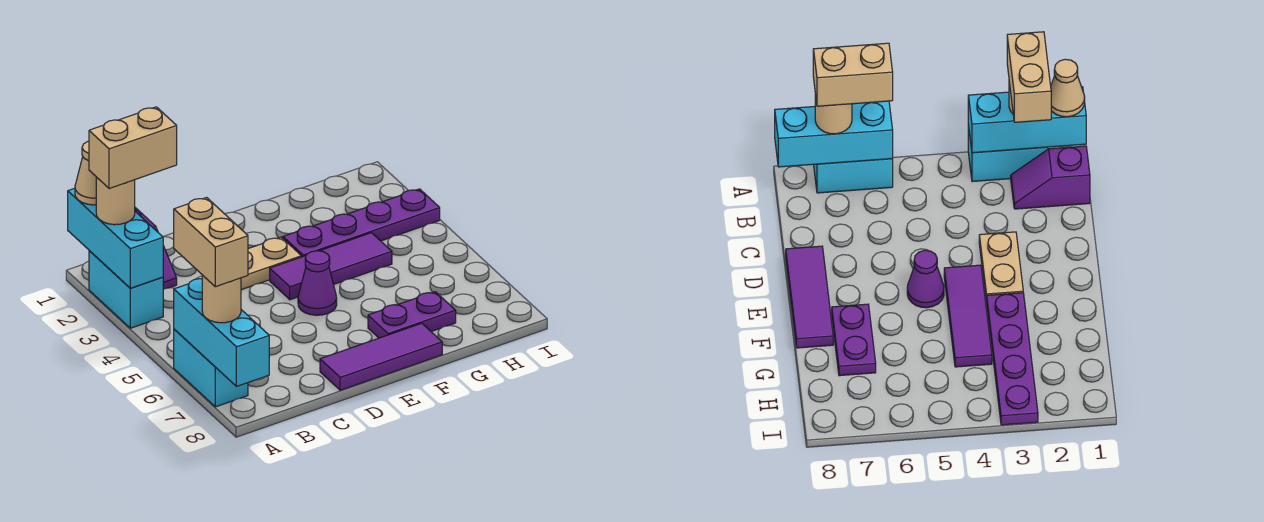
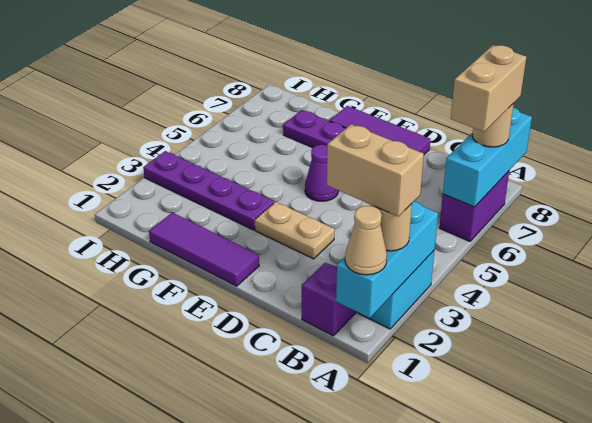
cyan brick A6:A7 level 1 -> purple brick A6:A7 level 1
purple tile E4:G4 level 1 -> purple tile E1:G1 level 1

